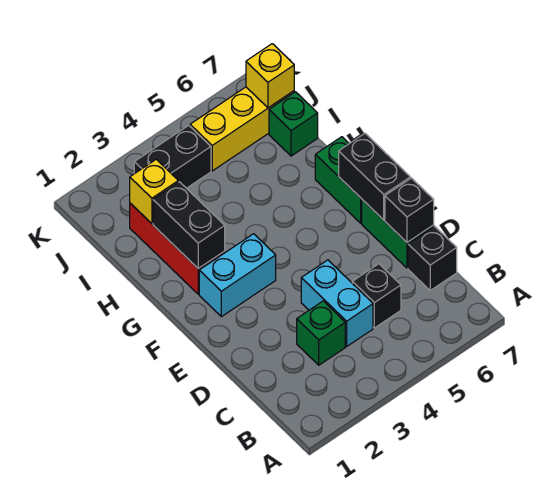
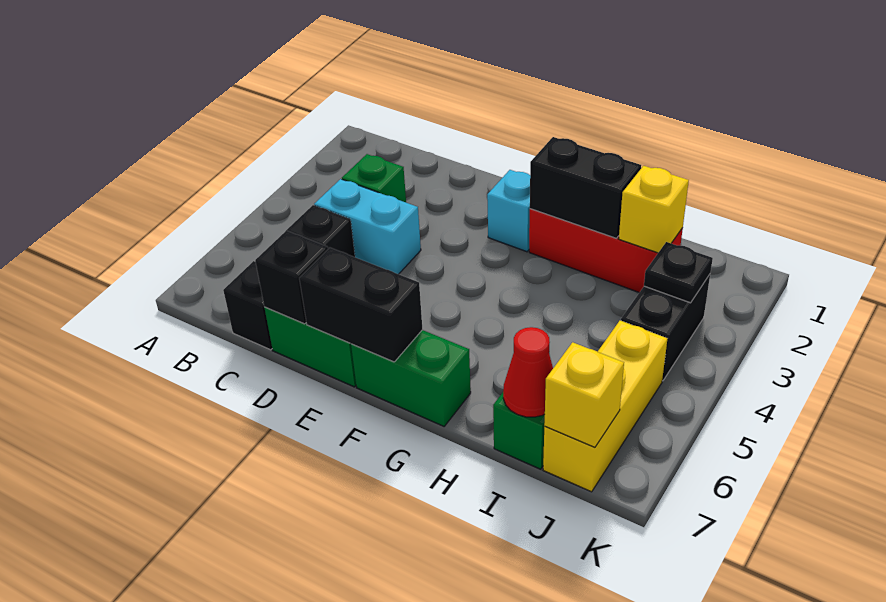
cyan brick F2:F3 level 1 -> cyan brick F2 level 1
none -> red cone I7 level 2
none -> black plate J3 level 2

